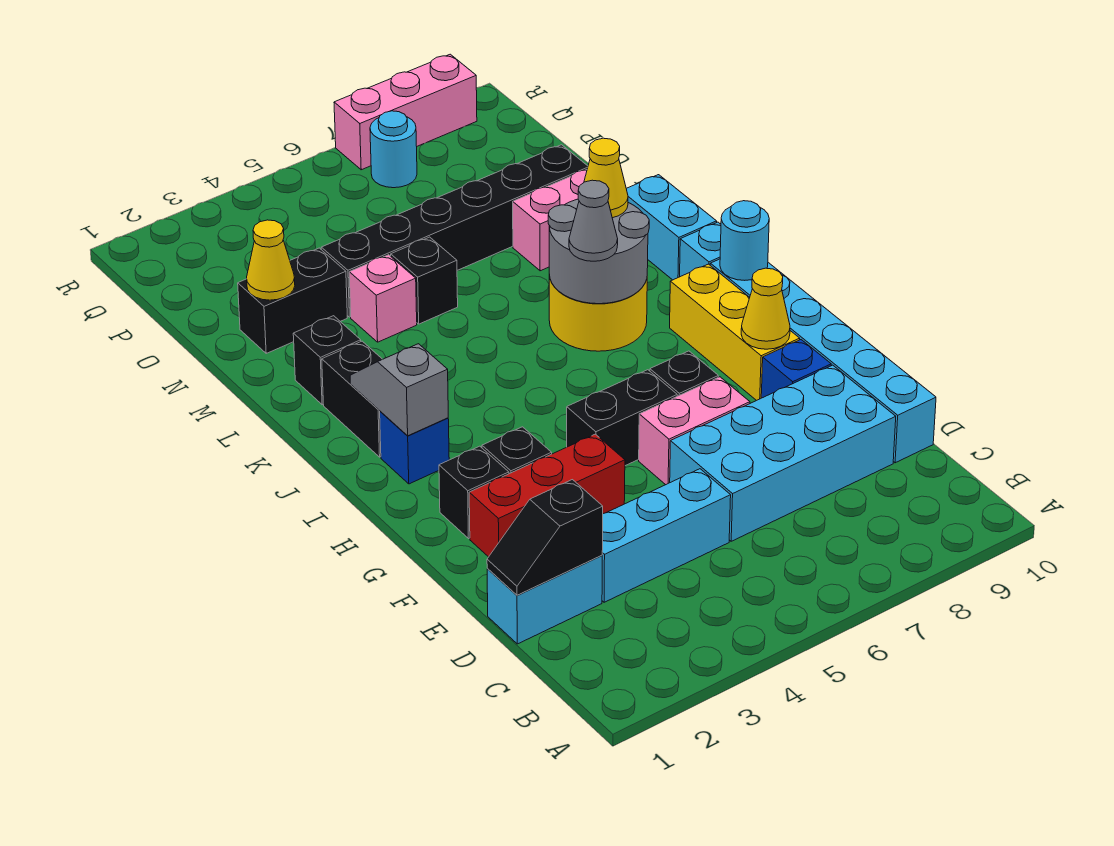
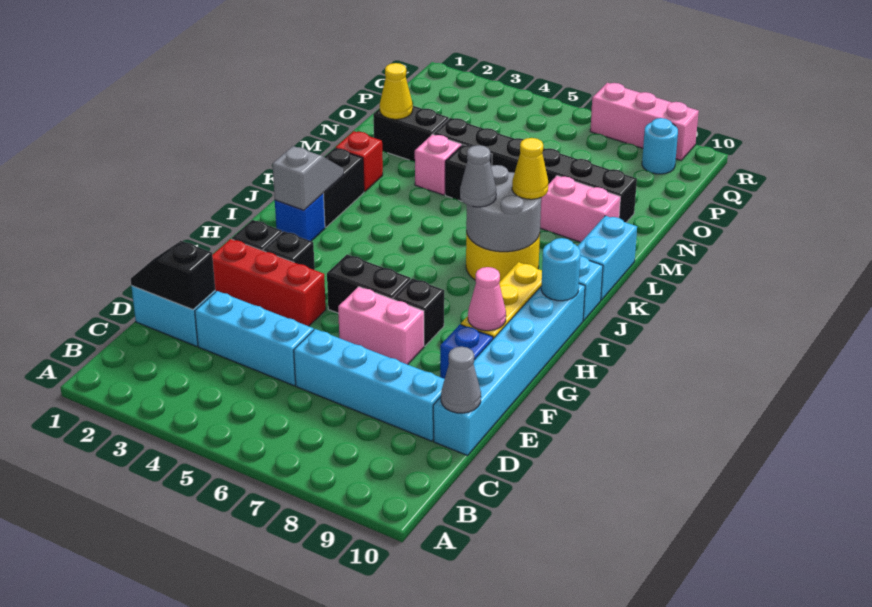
cyan brick D6:E9 level 1 -> cyan brick D6:D9 level 1
none -> grey cone D10 level 2
yellow cone G9 level 2 -> pink cone G9 level 2
black brick L2 level 1 -> red brick L2 level 1
cyan round brick Q7 level 1 -> cyan round brick Q9 level 1

